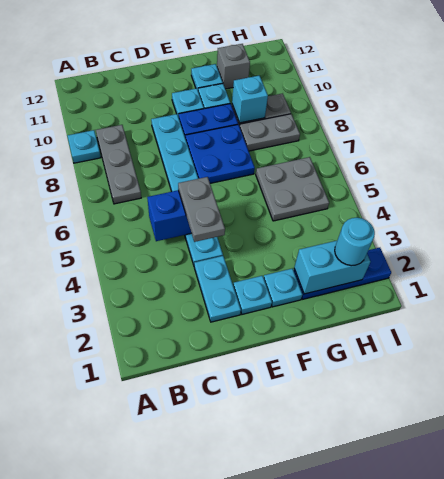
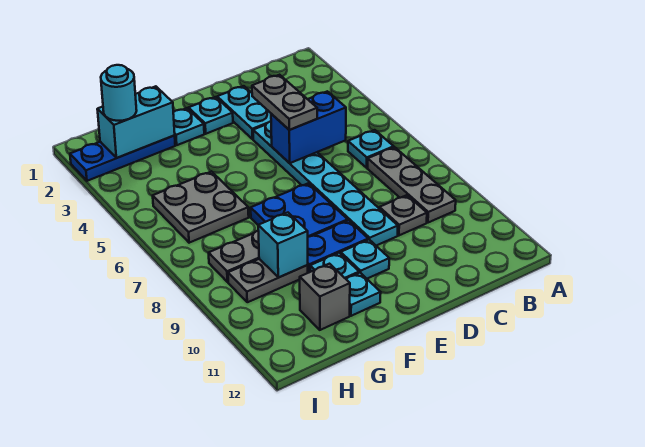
cyan plate A9 level 1 -> cyan plate B6 level 1
none -> grey plate C9 level 1

